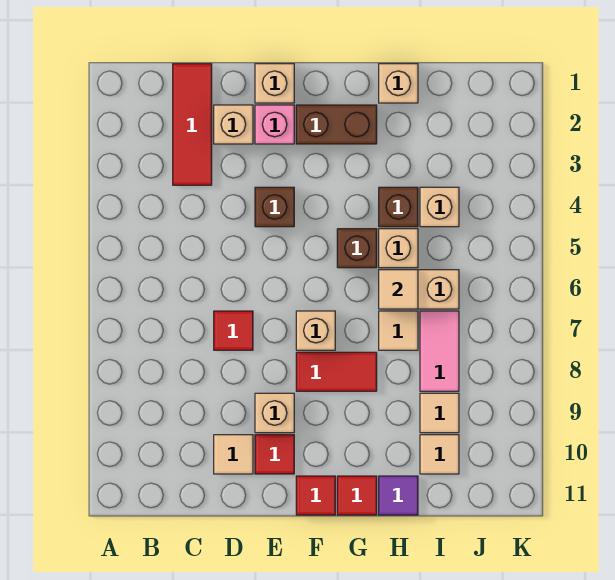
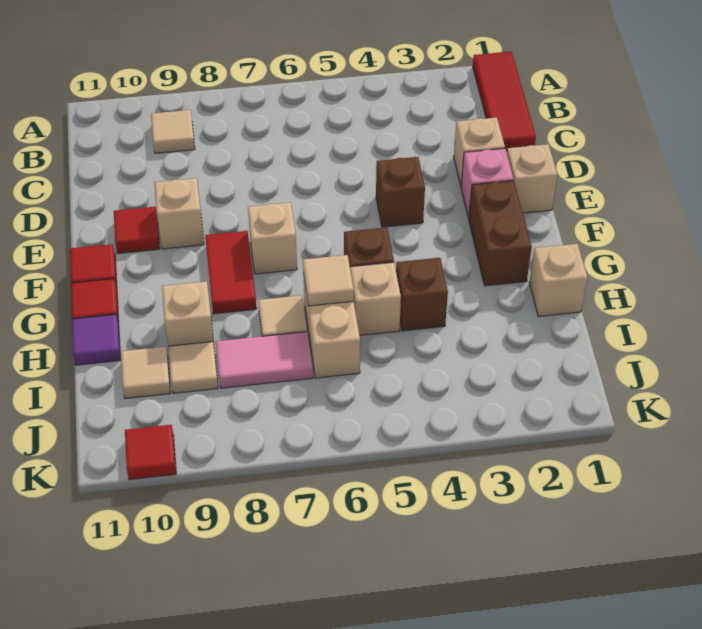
red tile C1:C3 level 1 -> red tile A1:C1 level 1
red tile D7 level 1 -> red tile K10 level 1
tan tile D10 level 1 -> tan tile B9 level 1
tan brick I4 level 1 -> tan brick H9 level 1

